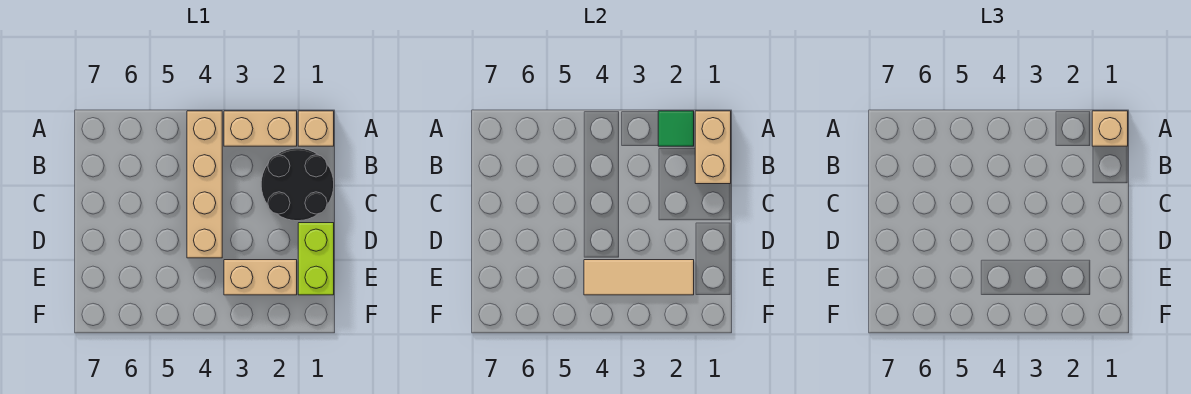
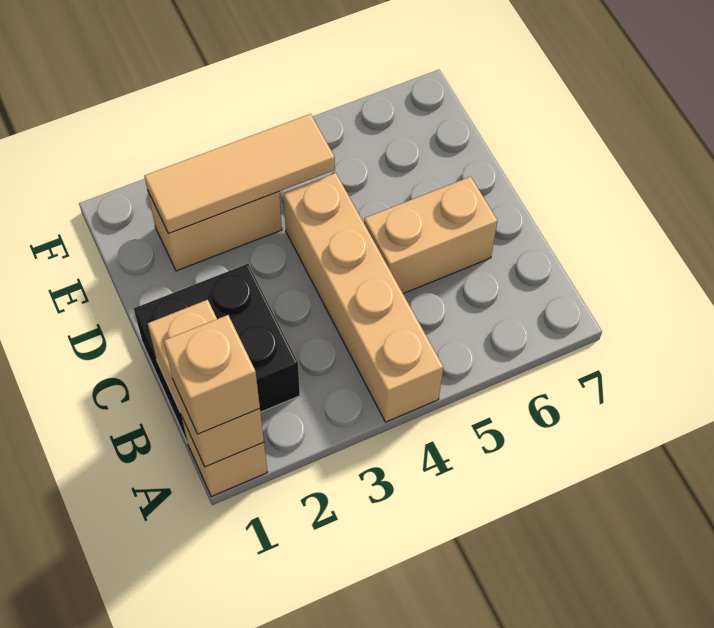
tan brick A2:A3 level 1 -> tan brick C5:C6 level 1
green tile A2 level 2 -> none
black round brick B1:C2 level 1 -> black brick B1:C2 level 1
lime brick D1:E1 level 1 -> none

